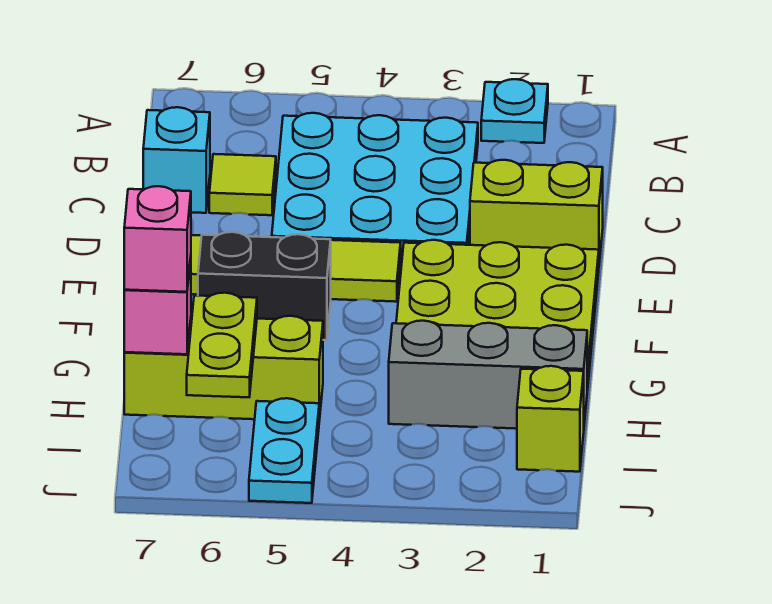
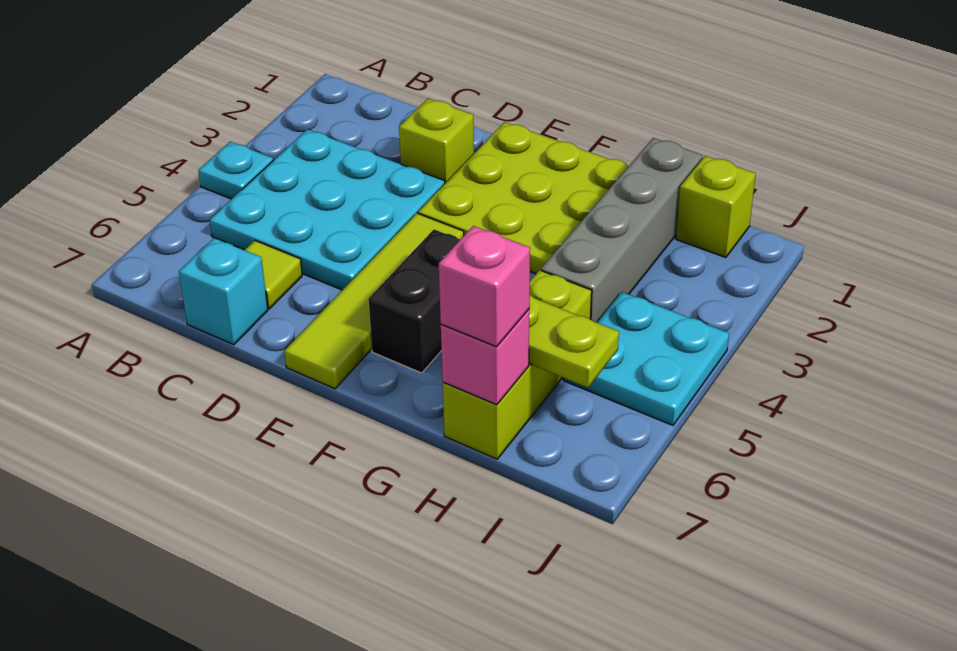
cyan plate A2 level 1 -> cyan plate A4 level 1
lime brick D1:D2 level 1 -> lime brick D2 level 1
grey brick H1:H3 level 1 -> grey brick H1:H4 level 1
cyan plate I5:J5 level 1 -> cyan plate I4:J5 level 1

